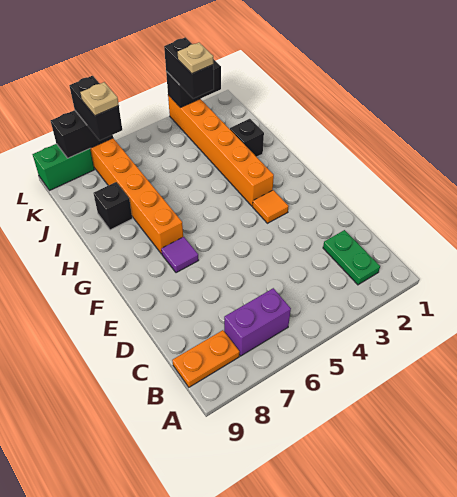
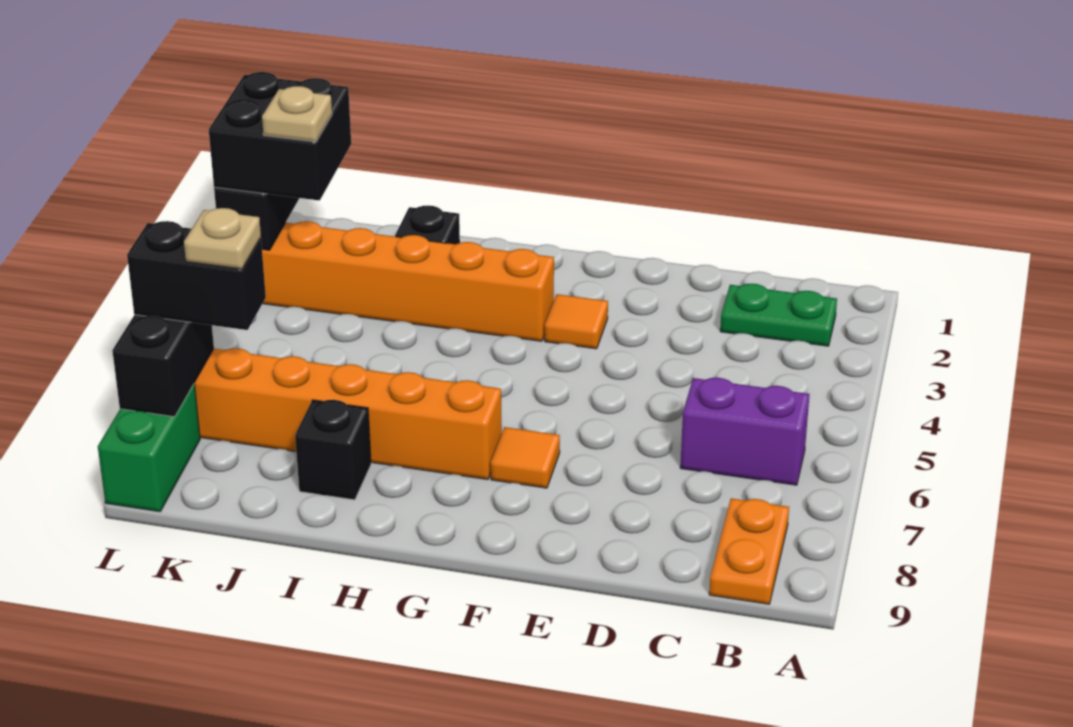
purple brick B6:B7 level 1 -> purple brick B6:C6 level 1
purple tile F7 level 1 -> orange tile F7 level 1
black brick K3:L3 level 3 -> black brick K2:L3 level 3

